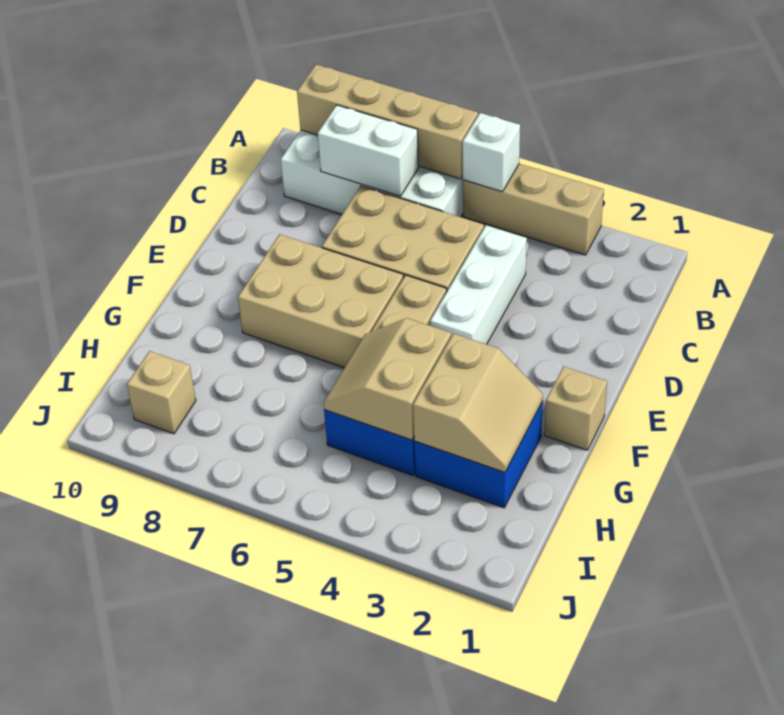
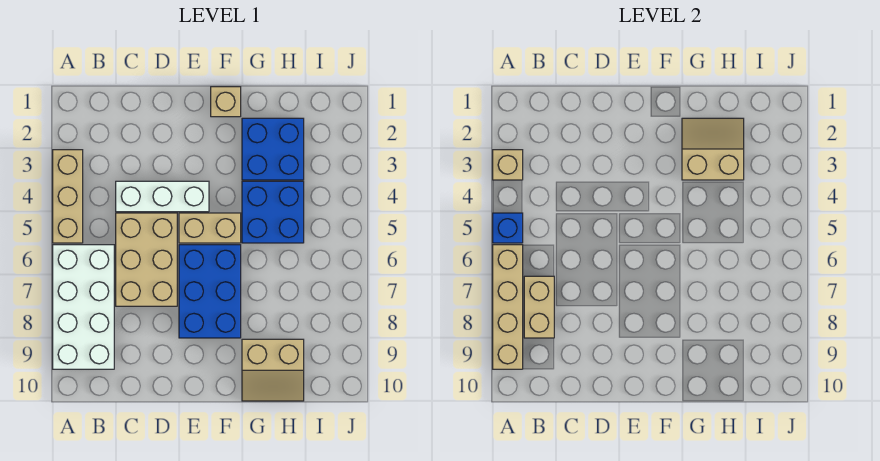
white brick A5 level 2 -> blue brick A5 level 2
white brick B7:B8 level 2 -> tan brick B7:B8 level 2
tan brick E6:F8 level 1 -> blue brick E6:F8 level 1
tan slope G4:H5 level 2 top 4 -> tan slope G9:H10 level 1 top 9
tan brick I9 level 1 -> tan brick A3 level 2

